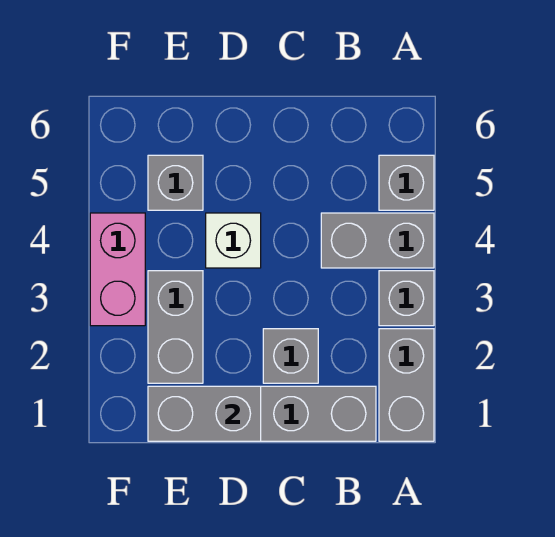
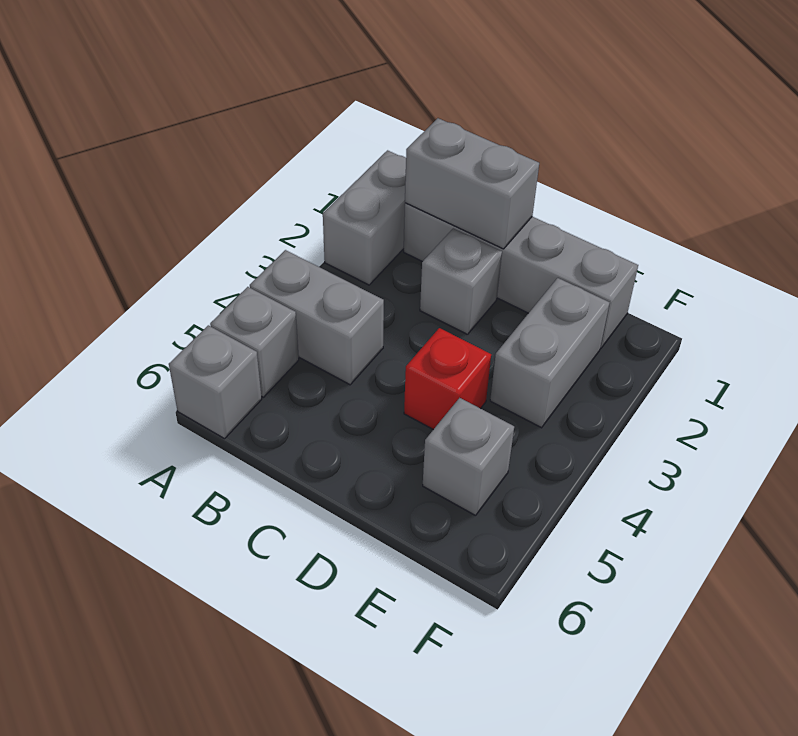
grey brick A3 level 1 -> grey brick A6 level 1
grey brick D1:E1 level 2 -> grey brick B1:C1 level 2
white brick D4 level 1 -> red brick D4 level 1
pink brick F3:F4 level 1 -> none

